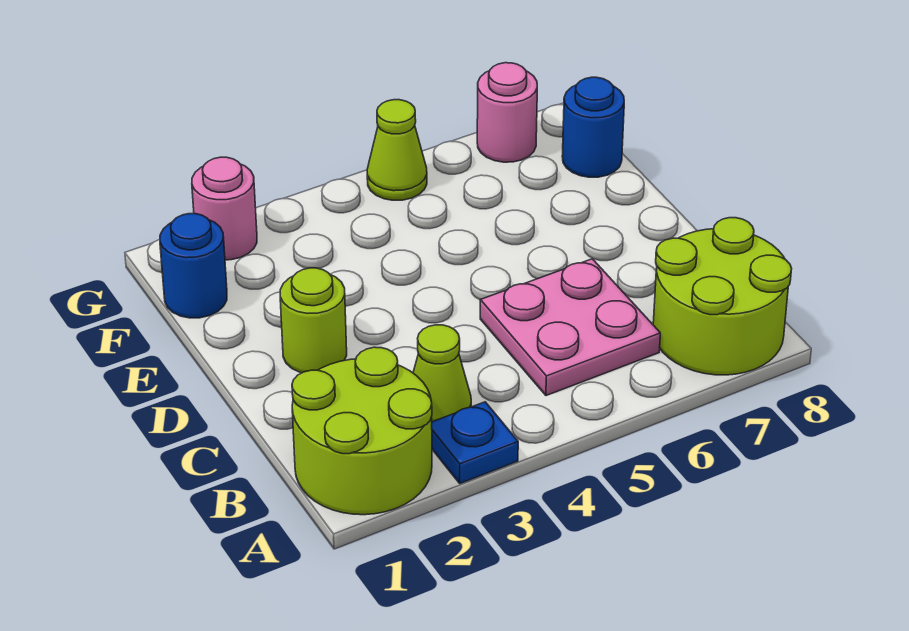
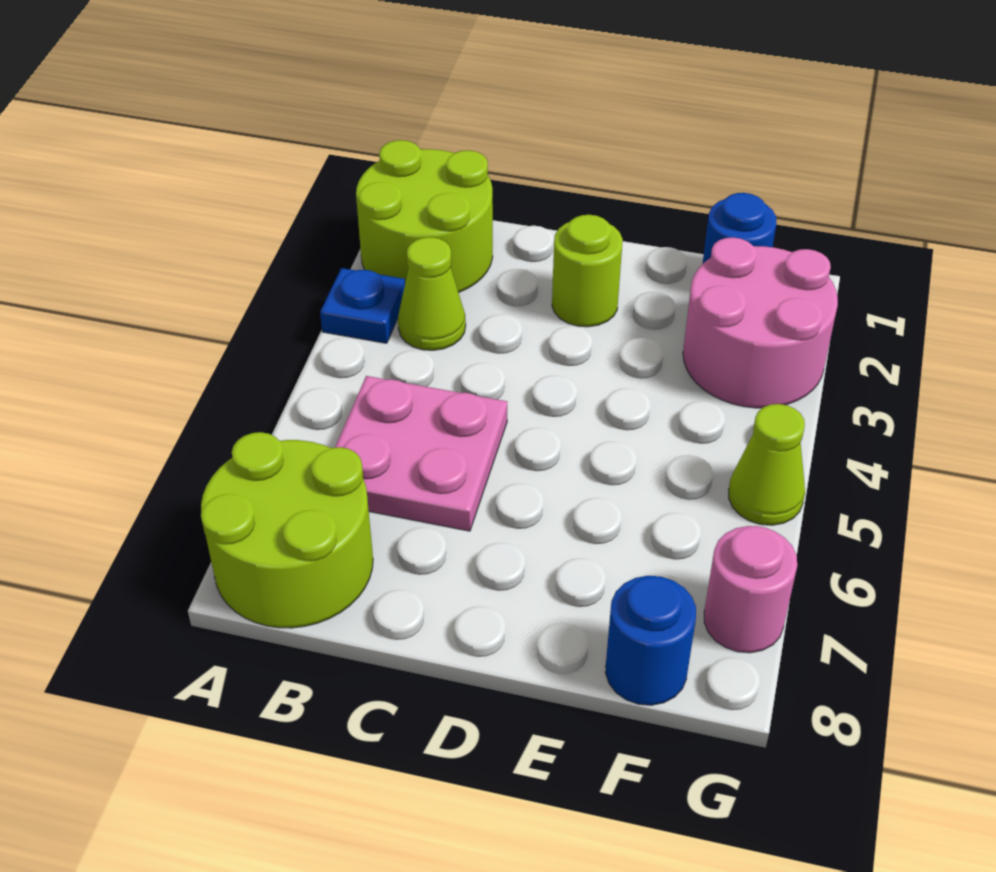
pink round brick G2 level 1 -> pink round brick F2:G3 level 1

